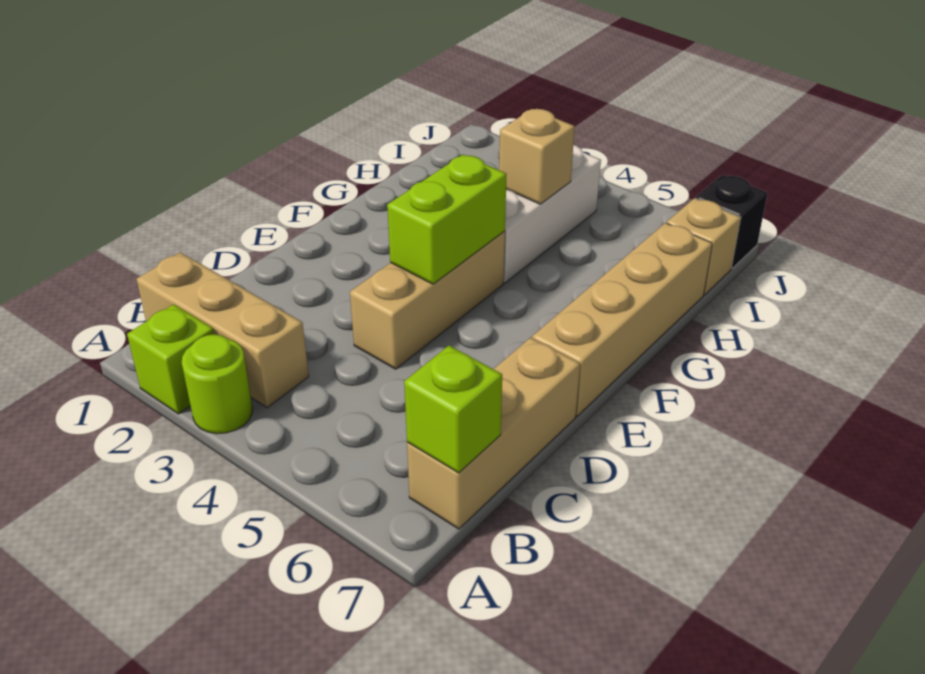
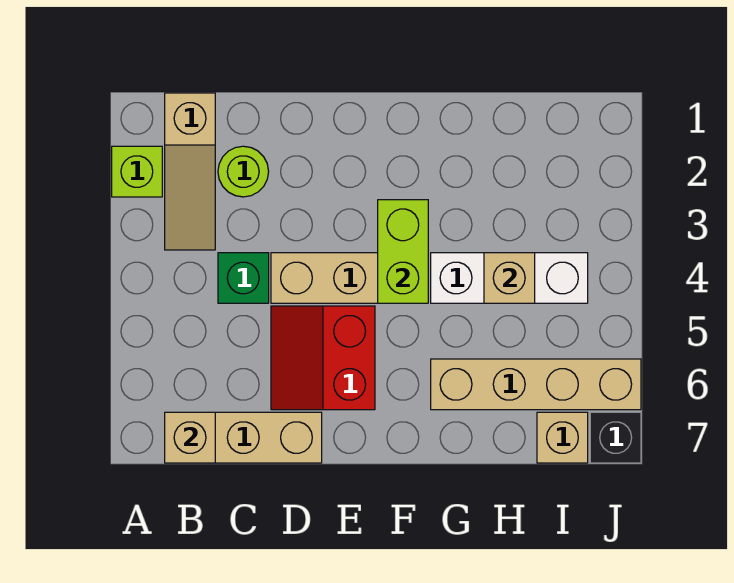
lime round brick A3 level 1 -> lime round brick C2 level 1
tan brick B1:B3 level 1 -> tan slope B1:B3 level 1 top 1
lime brick B7 level 2 -> tan brick B7 level 2
none -> green brick C4 level 1
none -> red slope D5:E6 level 1 top E
lime brick E4:F4 level 2 -> lime brick F3:F4 level 2
tan brick E7:H7 level 1 -> tan brick G6:J6 level 1

